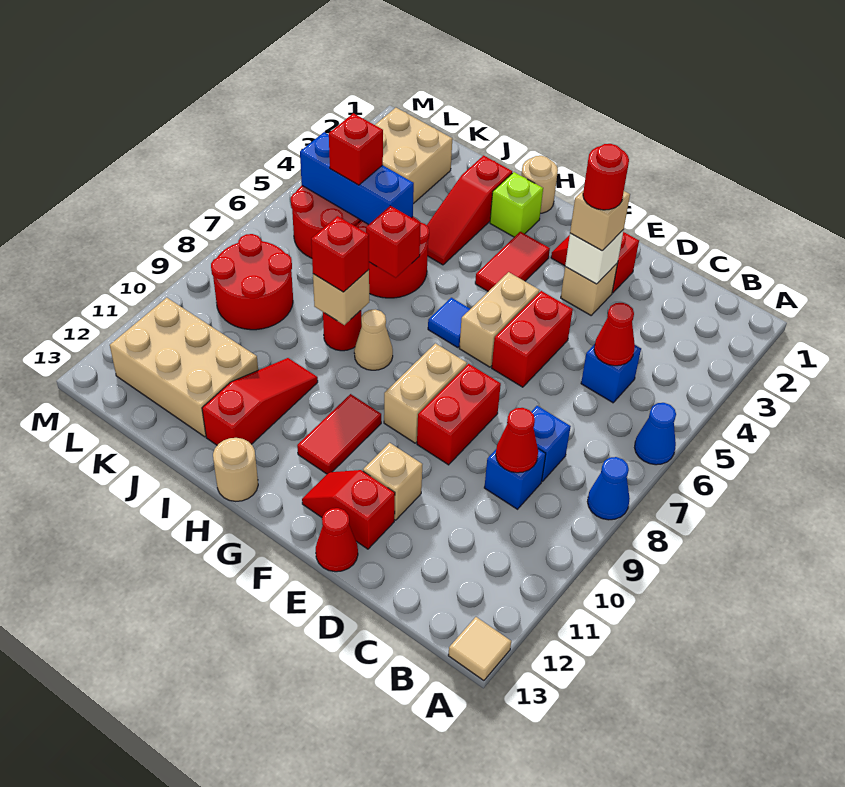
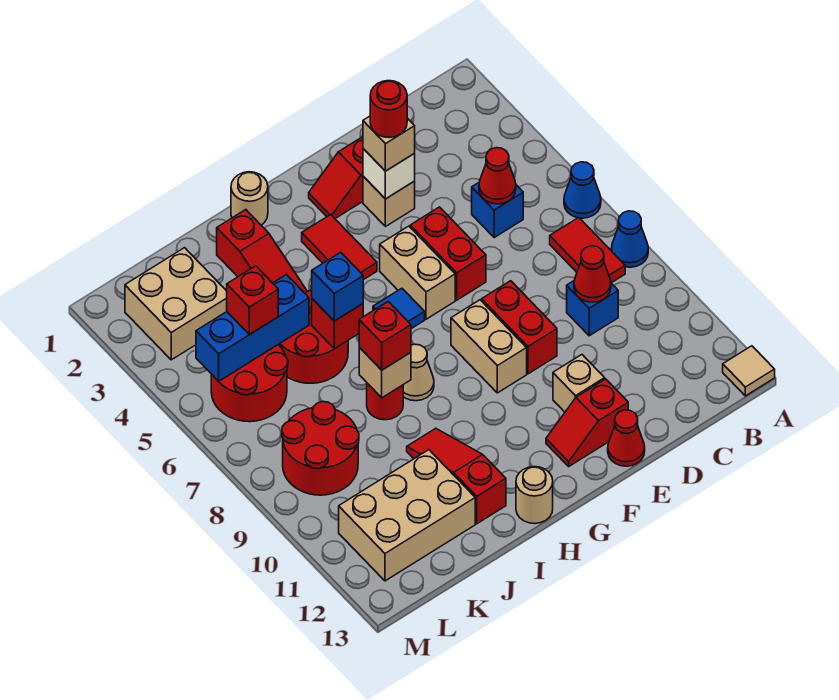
blue brick C8 level 1 -> blue brick I6 level 3
red tile G10:G11 level 1 -> red tile B7:B8 level 1
lime brick H2 level 1 -> none

